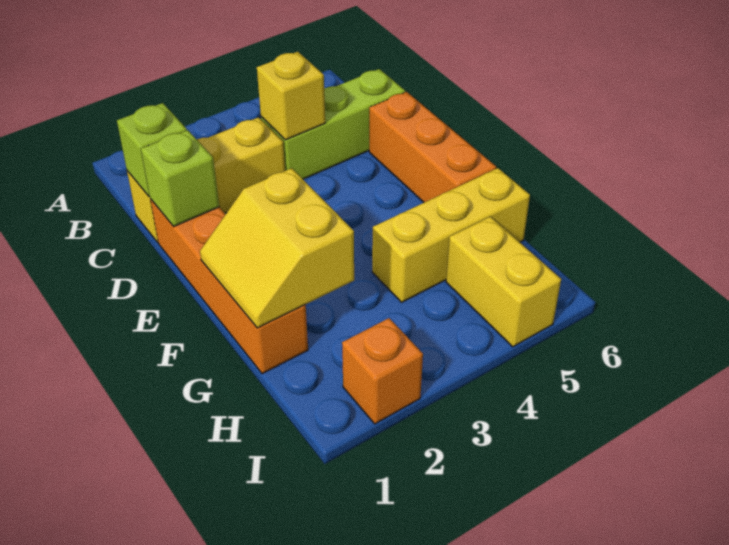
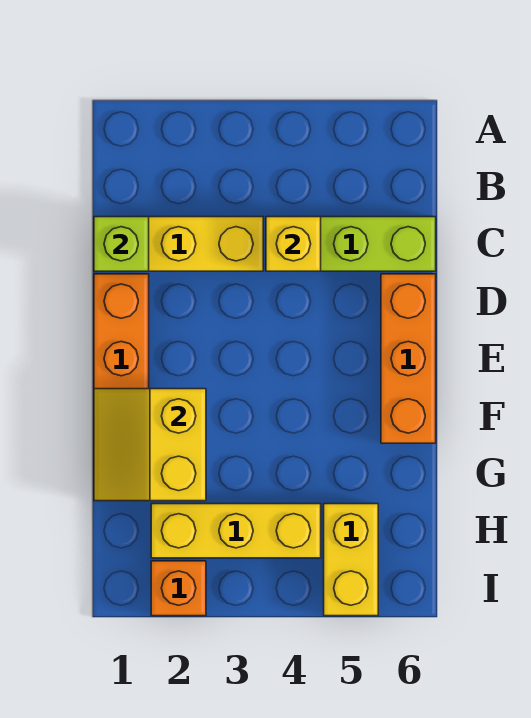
lime brick D1 level 2 -> none
yellow brick G4:G6 level 1 -> yellow brick H2:H4 level 1

